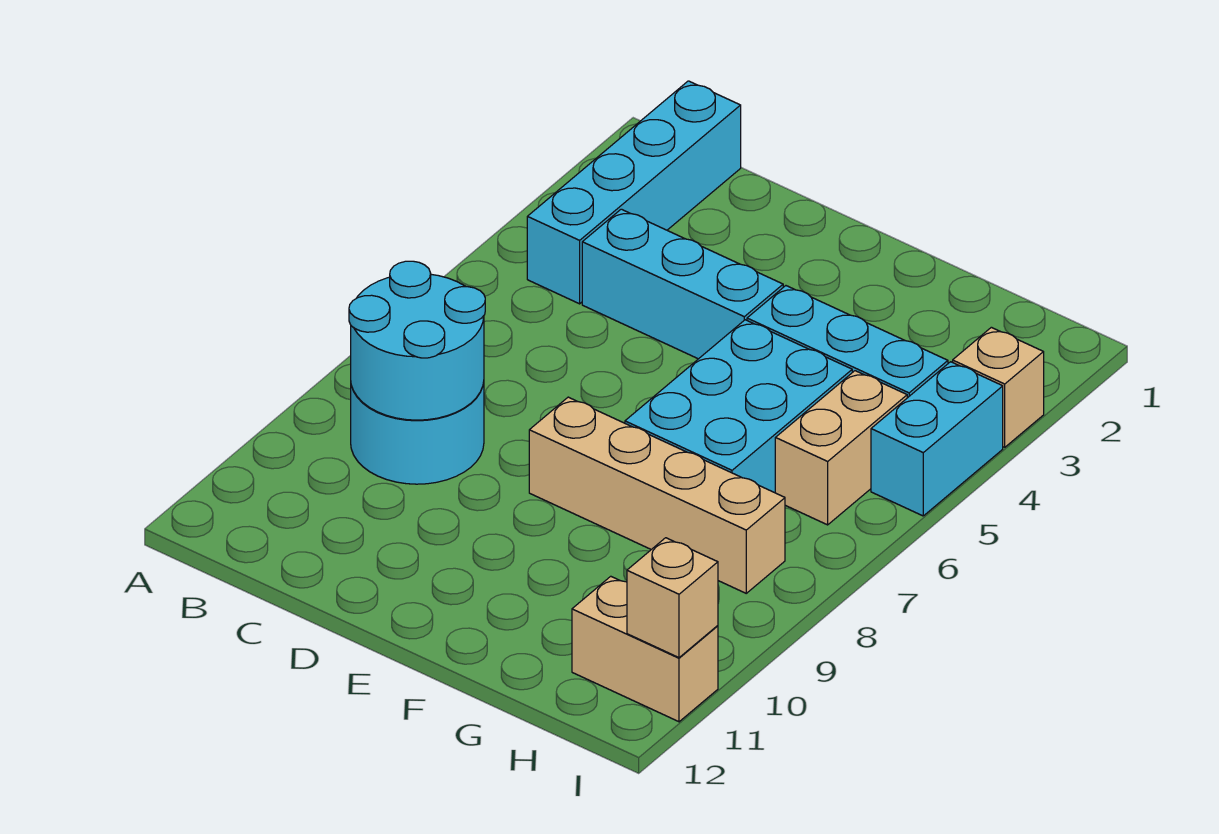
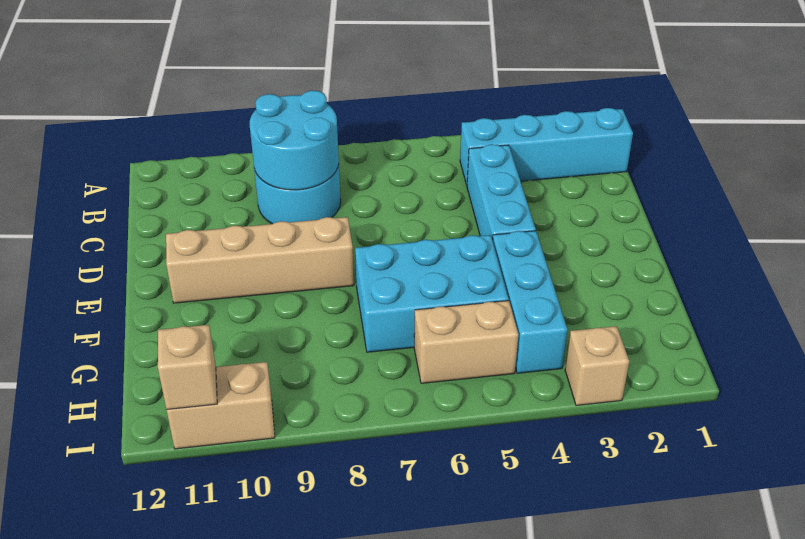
tan brick E8:H8 level 1 -> tan brick E8:E11 level 1
tan brick H11:I11 level 1 -> tan brick I10:I11 level 1
cyan brick I4:I5 level 1 -> none

